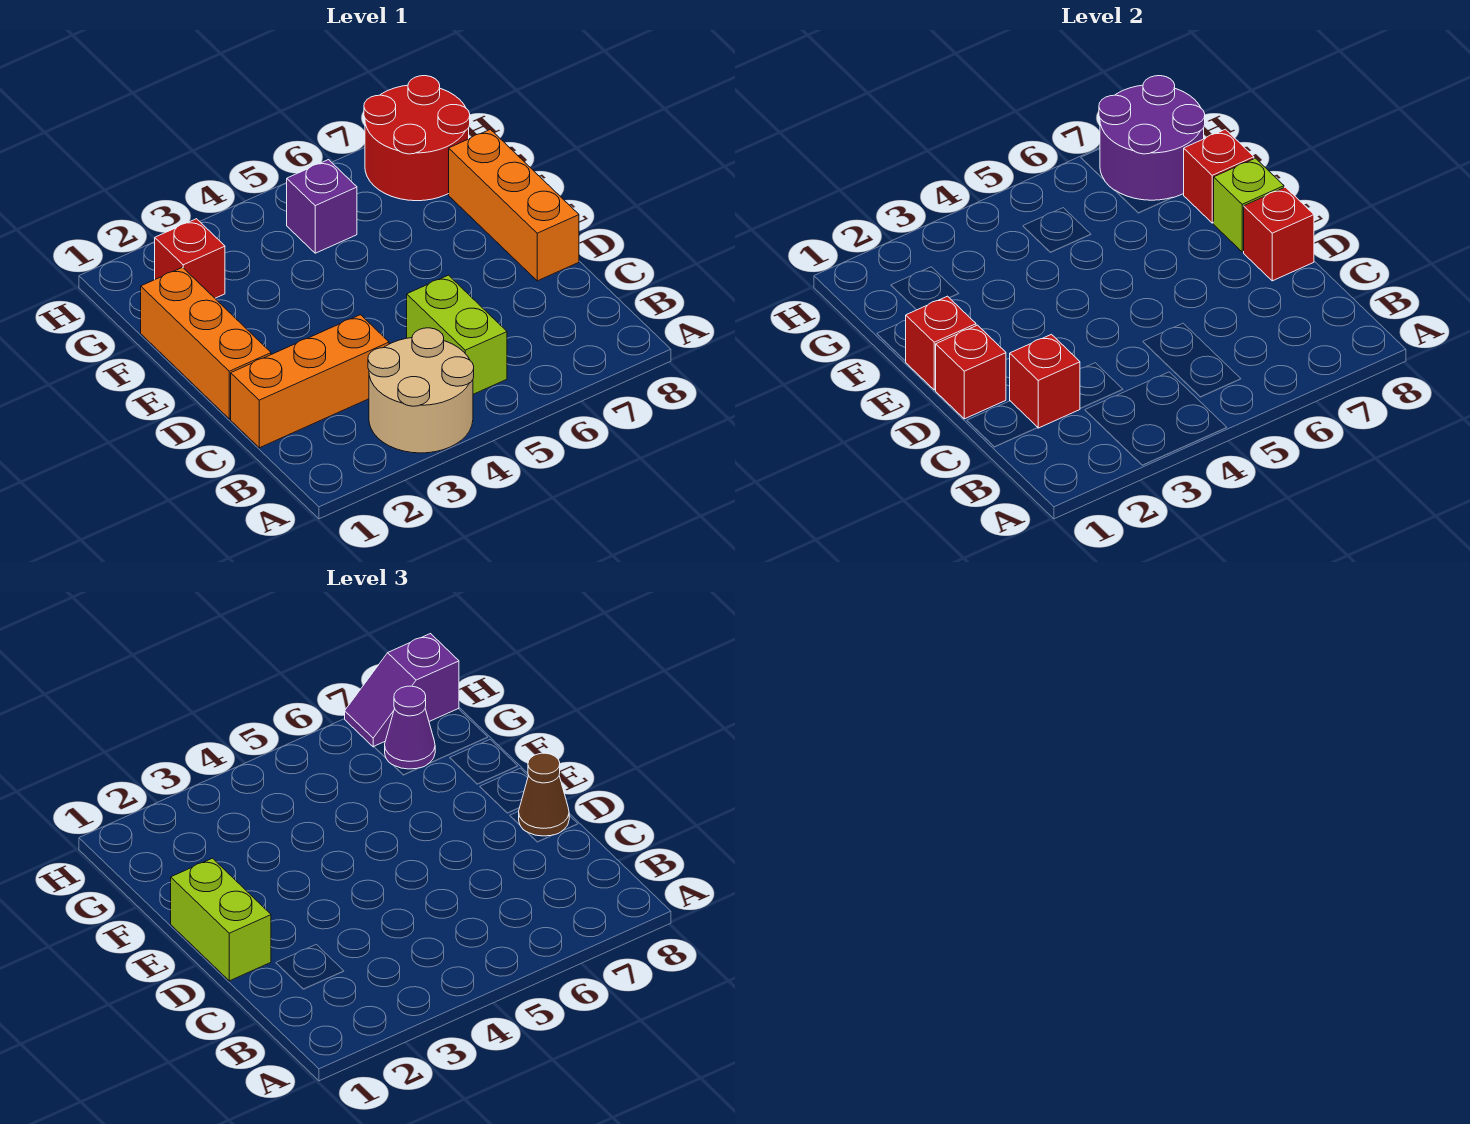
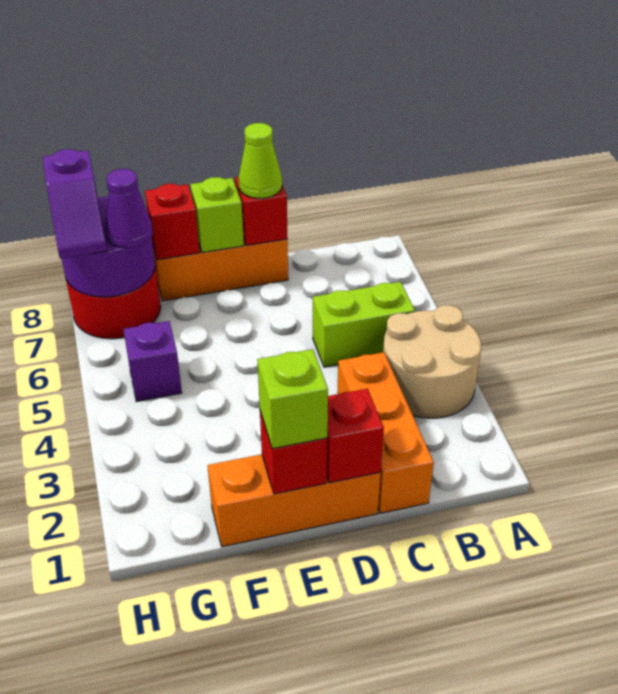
red brick C2 level 2 -> none
lime brick D1:E1 level 3 -> lime brick E1 level 3
brown cone D8 level 3 -> lime cone D8 level 3
red brick G2 level 1 -> none

